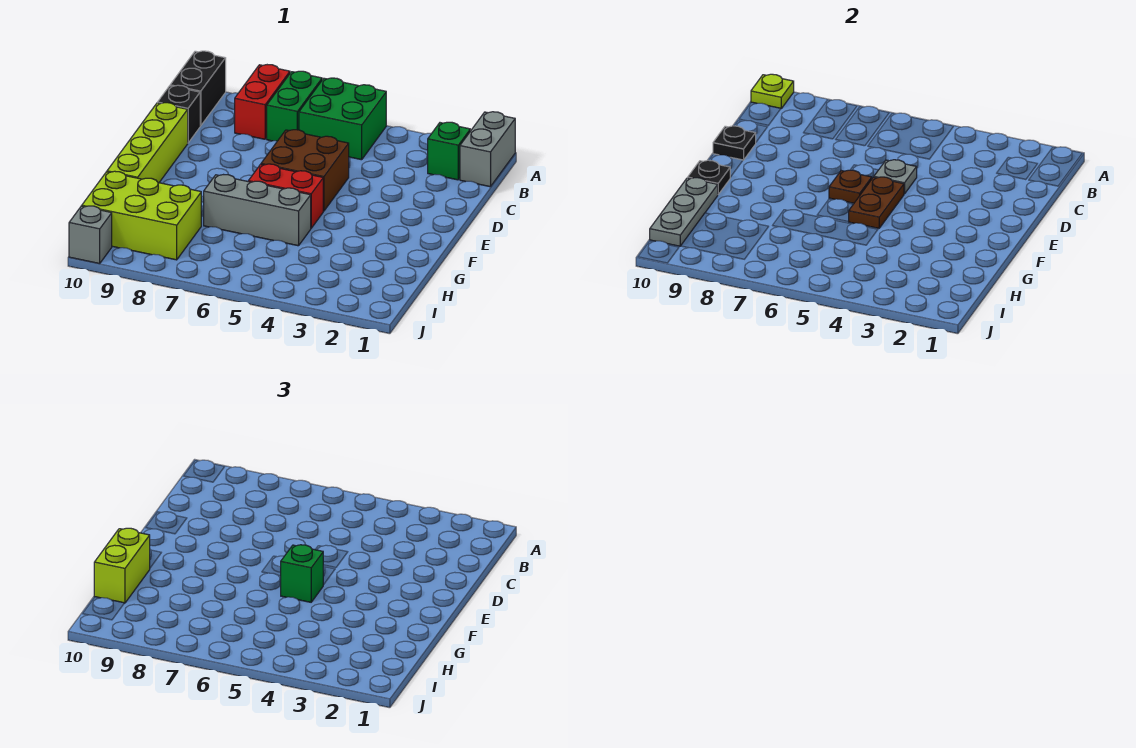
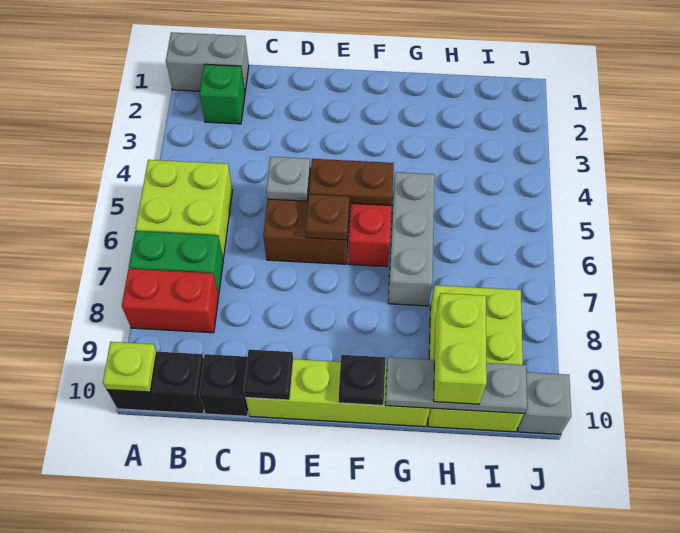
green brick A5:B6 level 1 -> lime brick A5:B6 level 1
green brick F5 level 3 -> none
lime brick G10:H10 level 3 -> lime brick H9:H10 level 3

